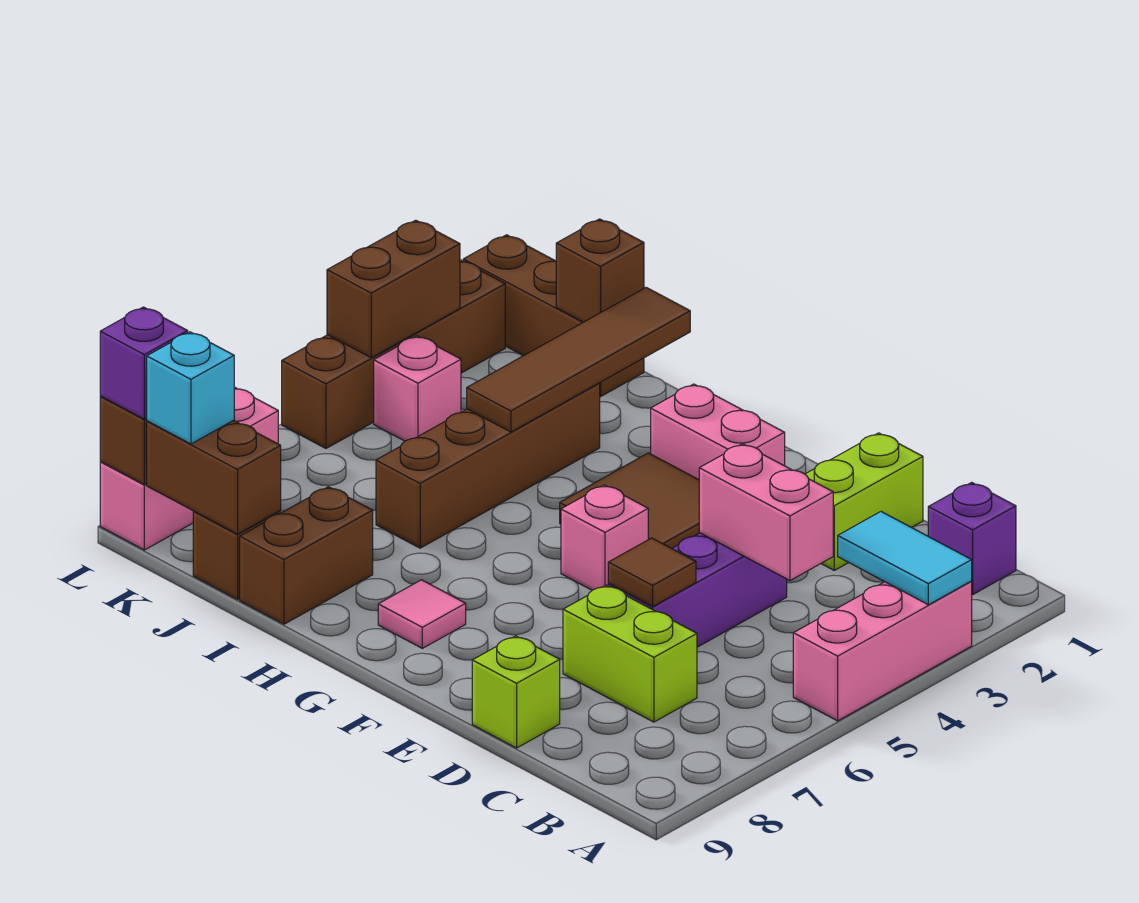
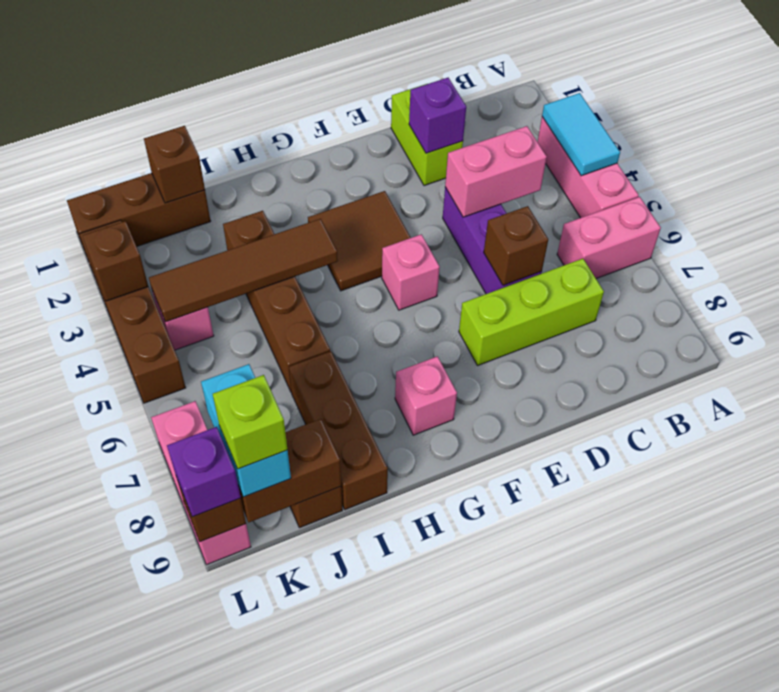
cyan tile A3:B3 level 2 -> cyan tile A3:A4 level 2
purple brick B1 level 1 -> purple brick D2 level 2
lime brick C7:D7 level 1 -> lime brick C7:E7 level 1
brown tile D6 level 2 -> brown brick D6 level 2
lime brick D9 level 1 -> lime brick K9 level 4
pink brick F2:G2 level 1 -> pink brick A6:B6 level 1
pink tile G8 level 1 -> pink brick G8 level 1
brown tile I1:I4 level 2 -> brown tile H4:K4 level 2
brown brick I8:I9 level 1 -> brown brick I7:I9 level 1
cyan brick K9 level 3 -> cyan brick K8:K9 level 3
brown brick L3:L4 level 2 -> brown brick L3 level 2

